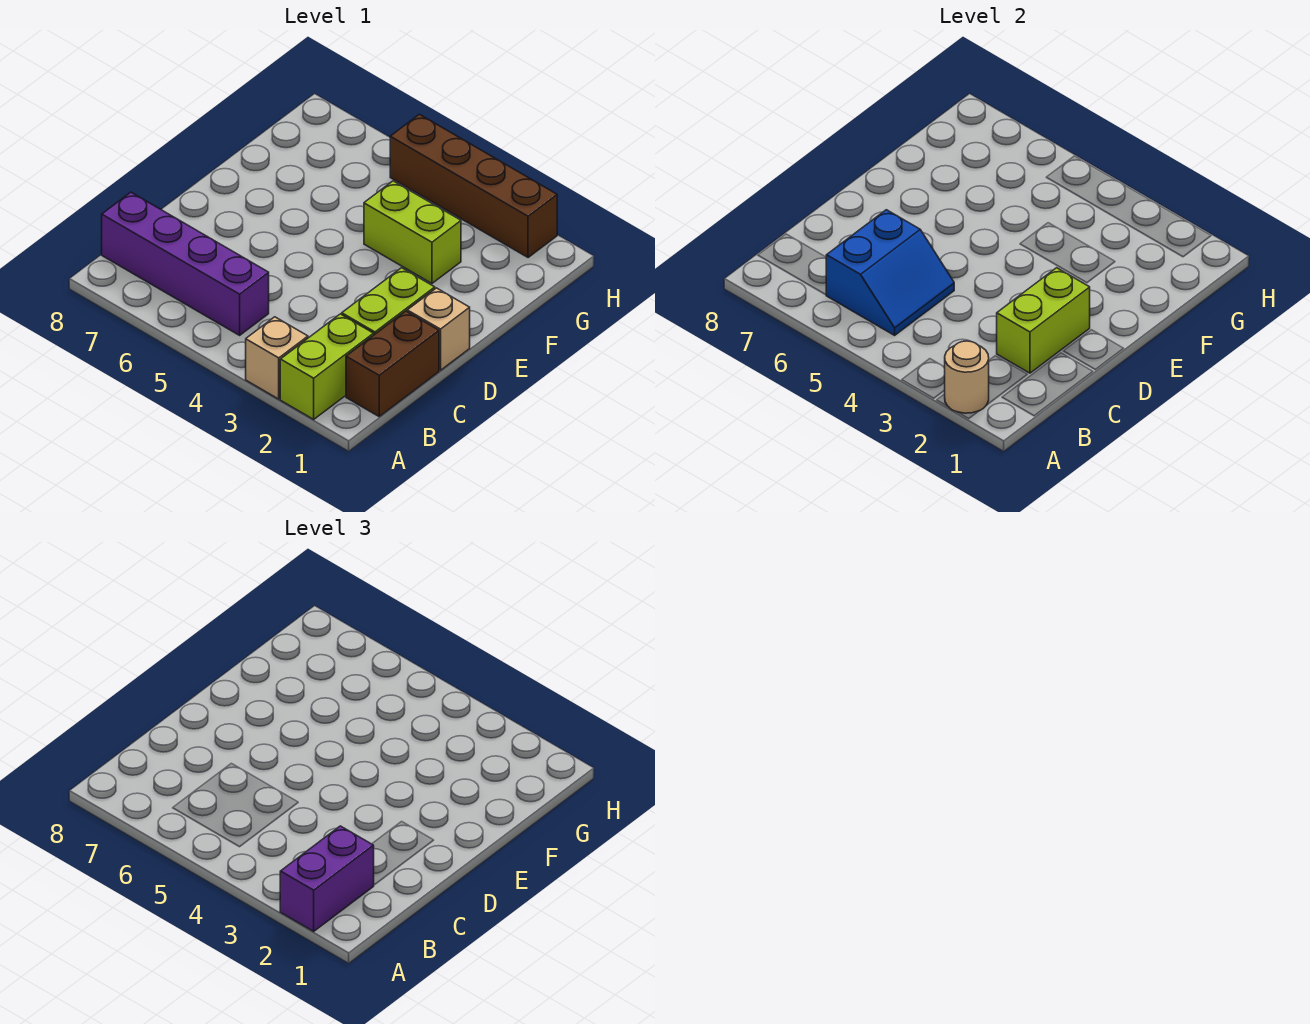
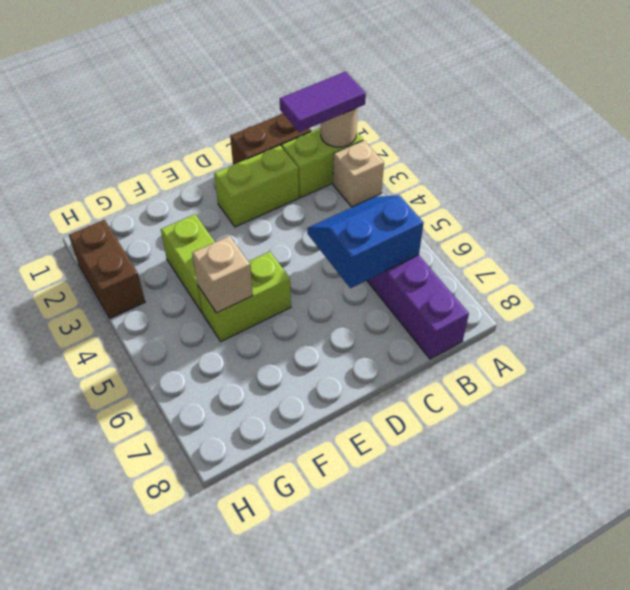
purple brick A2:B2 level 3 -> purple tile A2:B2 level 3
lime brick C2:D2 level 2 -> lime brick E5:F5 level 1
tan brick D1 level 1 -> tan brick F5 level 2
brown brick H2:H5 level 1 -> brown brick H2:H3 level 1

